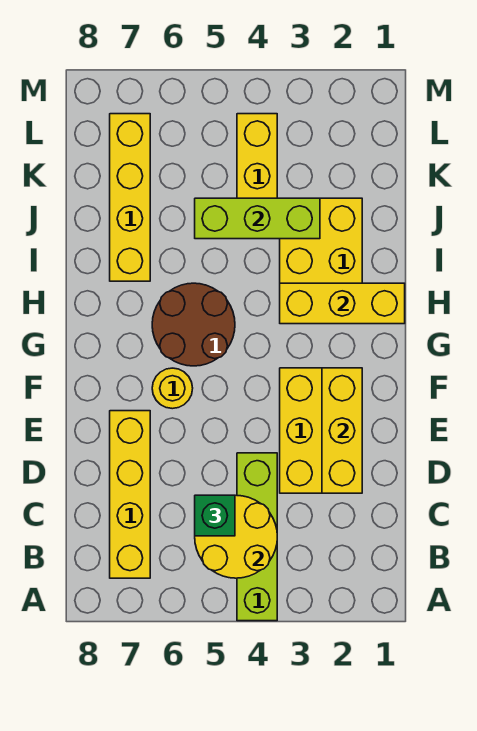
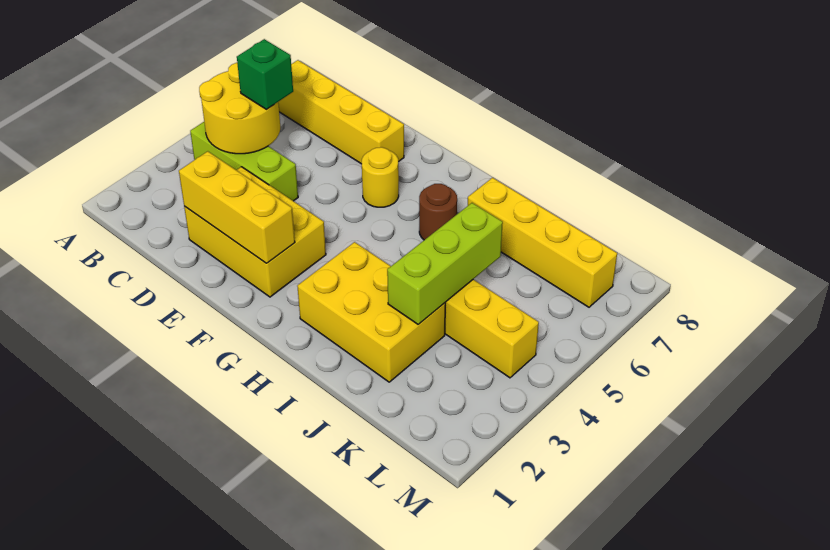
lime brick A4:D4 level 1 -> lime brick B4:D4 level 1
brown round brick G5:H6 level 1 -> brown round brick H6 level 1
yellow brick H1:H3 level 2 -> none

